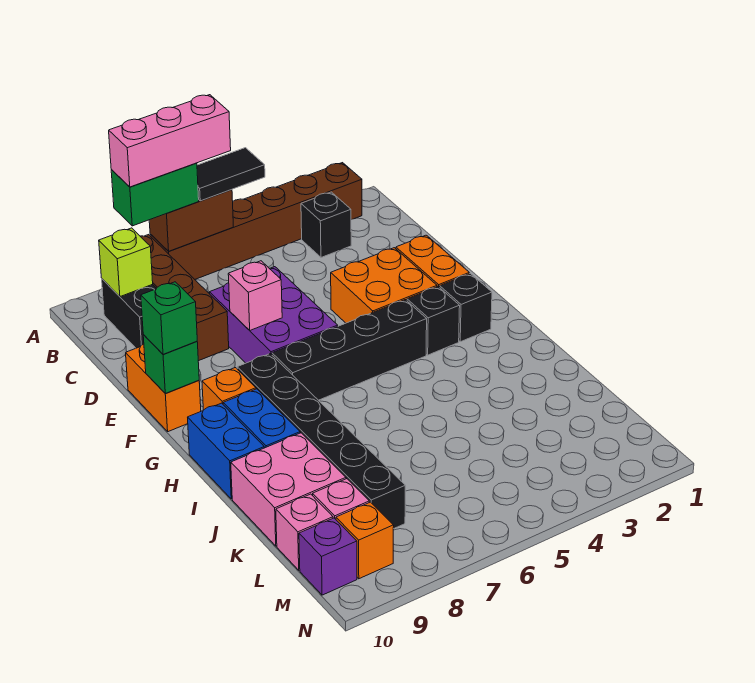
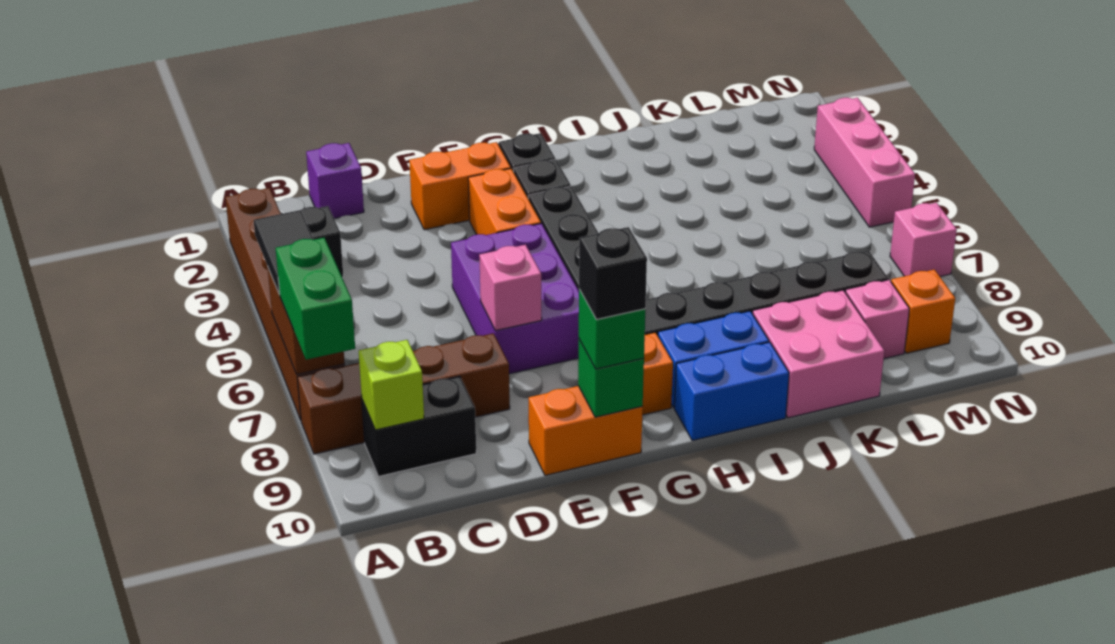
pink brick A6:A8 level 4 -> pink brick N3:N5 level 1
purple brick D6:F7 level 1 -> purple brick E5:F7 level 1
orange brick E3:F4 level 1 -> orange brick F3:F4 level 1
none -> black brick F10 level 4
pink brick L10 level 1 -> pink brick N7 level 1
purple brick M10 level 1 -> purple brick C1 level 1

